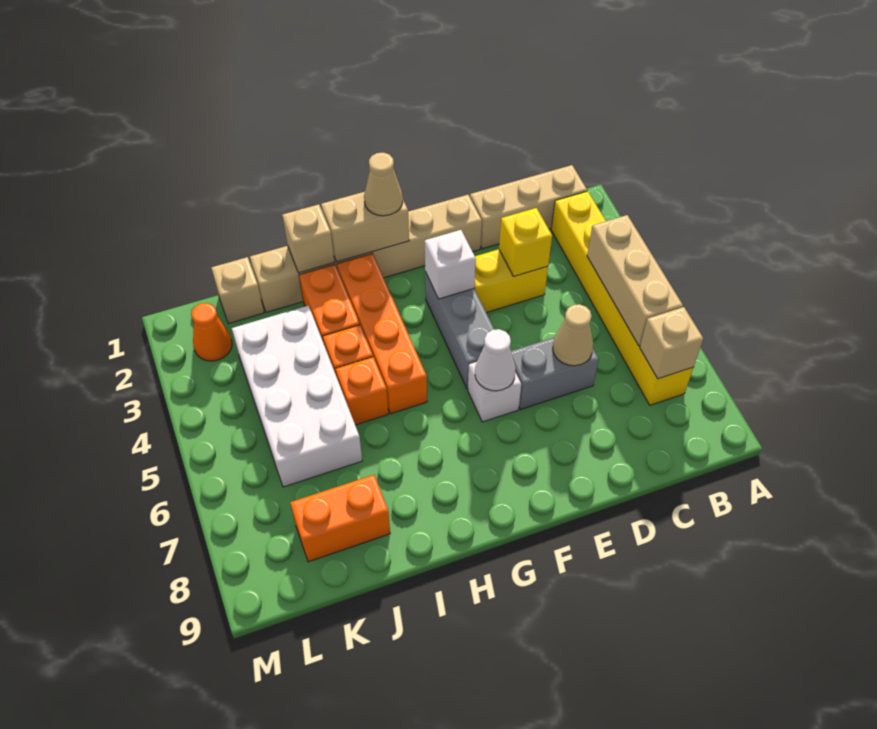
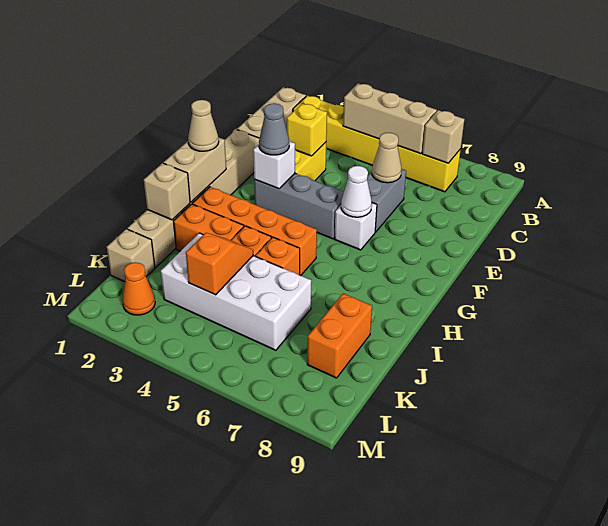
none -> grey cone F3 level 3
none -> orange slope J4:K4 level 2 top K

